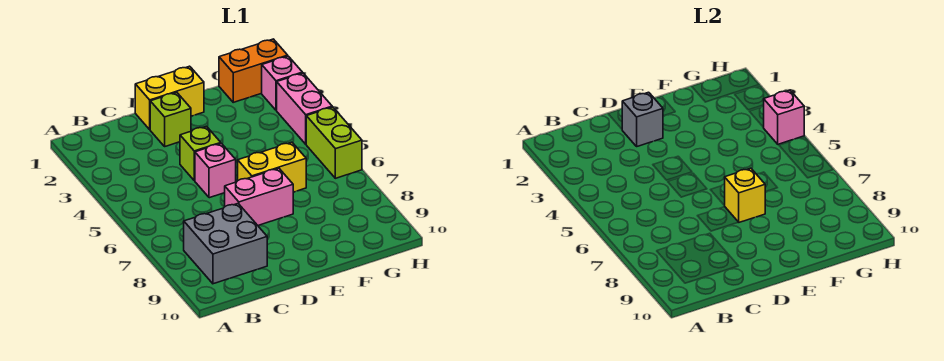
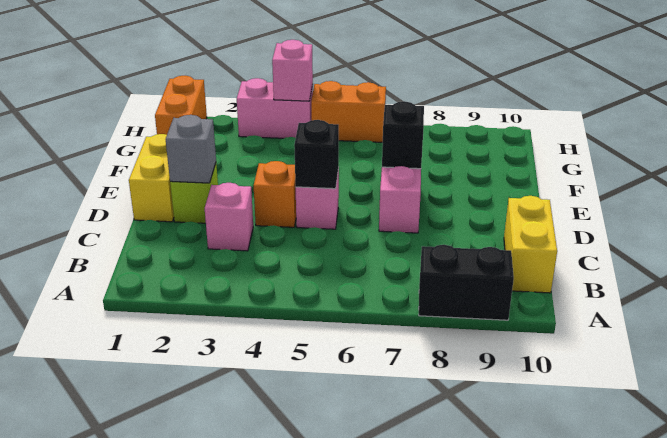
none -> black brick A8:A9 level 1
grey brick B8:C9 level 1 -> none
lime brick D4 level 1 -> orange brick D4 level 1
none -> black brick D5 level 2
yellow brick E6:F6 level 1 -> yellow brick B10:C10 level 1
yellow brick E7 level 2 -> black brick E7 level 2
pink brick H2 level 1 -> pink brick C3 level 1
lime brick H5:H6 level 1 -> orange brick H5:H6 level 1

